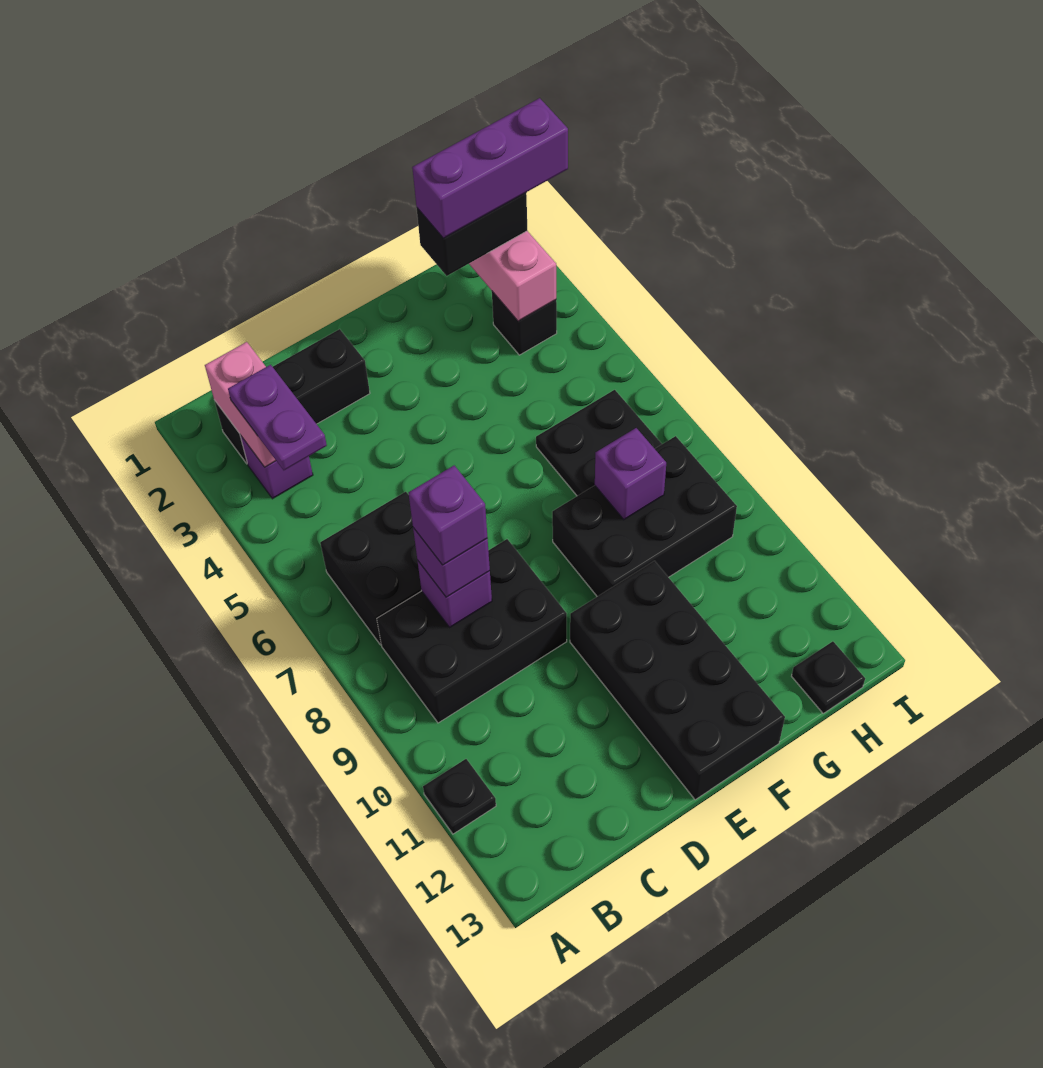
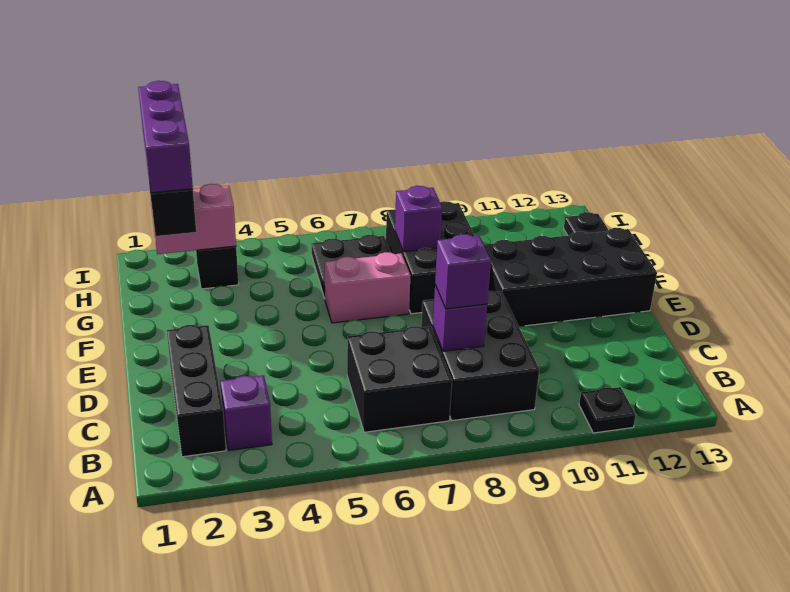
pink brick B2:B3 level 2 -> pink brick F6:F7 level 1
purple plate B3:B4 level 3 -> none
purple brick C8 level 4 -> none

